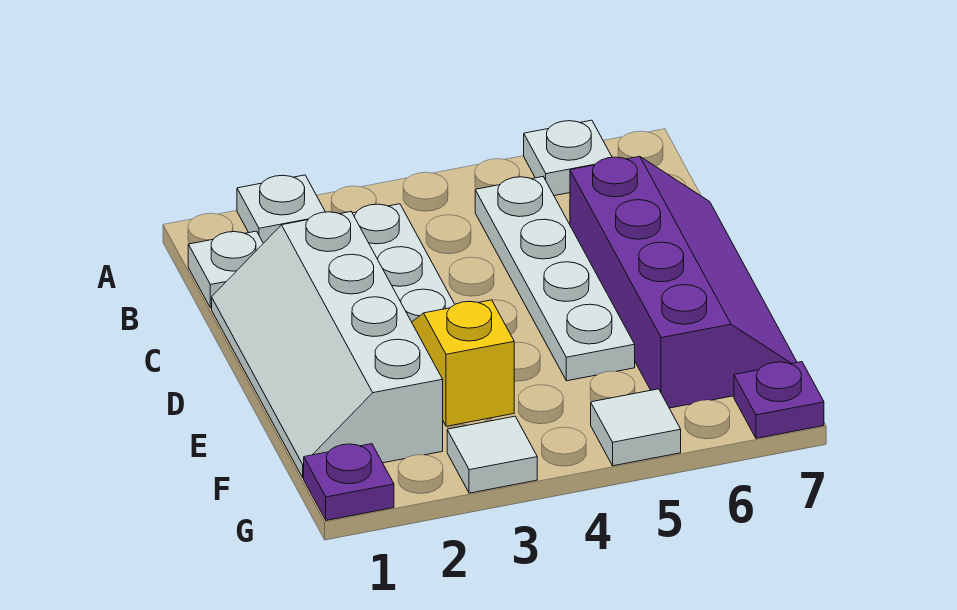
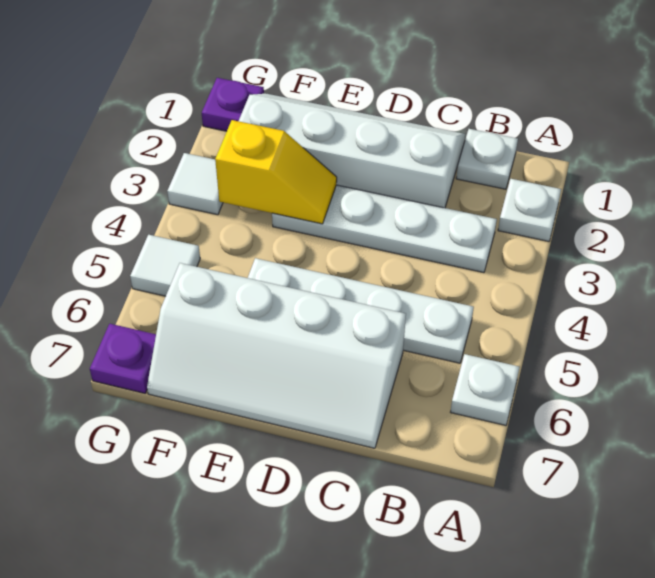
purple slope C6:F7 level 1 top 6 -> white slope C6:F7 level 1 top 6

